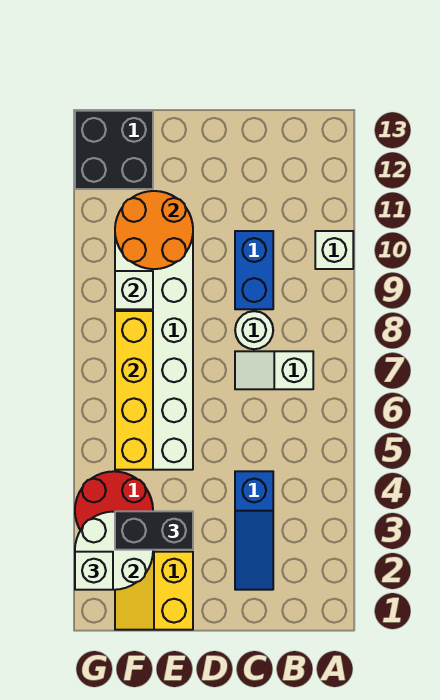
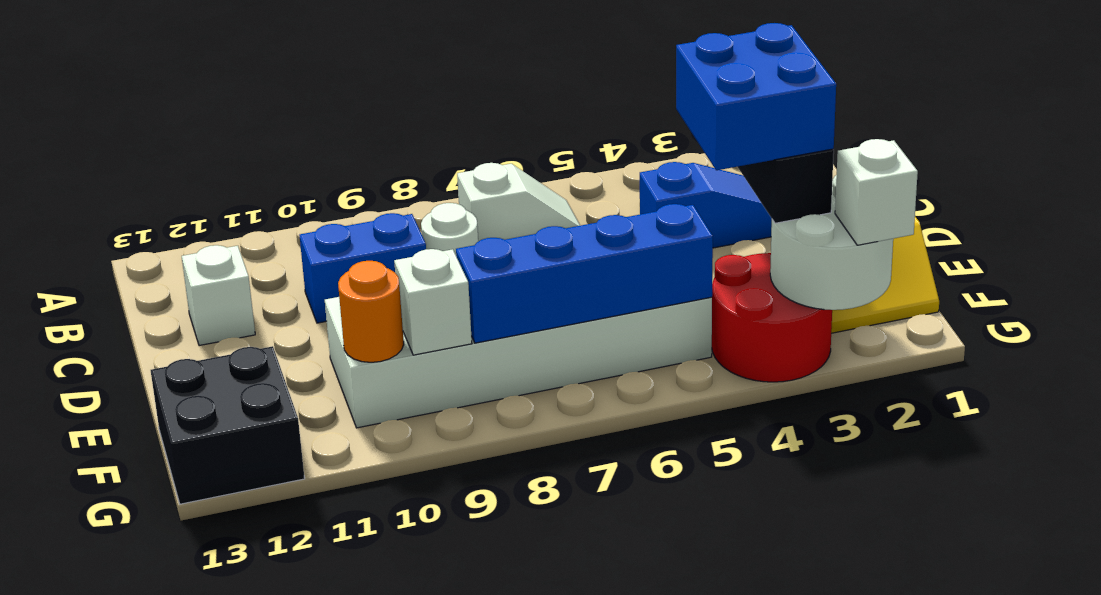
white brick A10 level 1 -> white brick C12 level 1
white slope B7:C7 level 1 top B -> white slope B6:B7 level 1 top 7
none -> blue brick E3:F4 level 4
orange round brick E10:F11 level 2 -> orange round brick F10 level 2
yellow brick F5:F8 level 2 -> blue brick F5:F8 level 2

